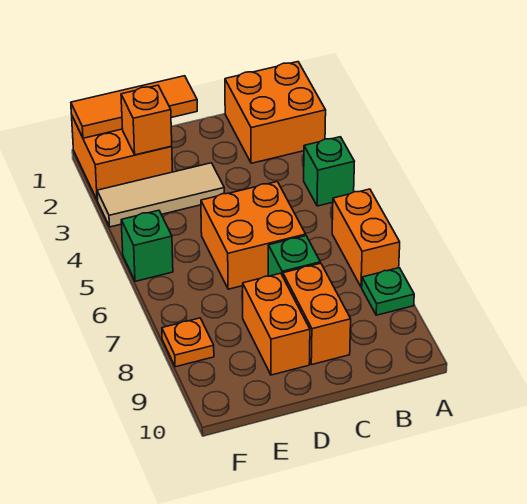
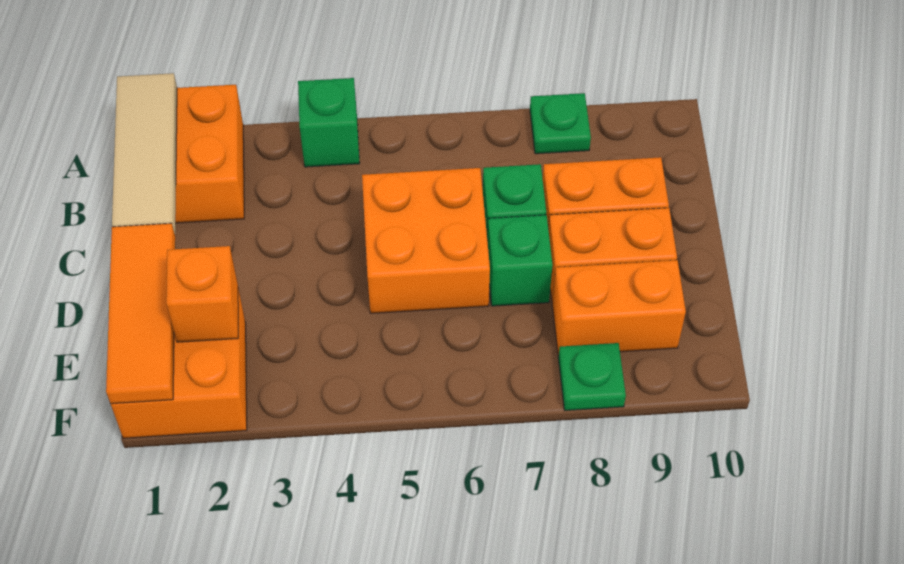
orange brick A6:A7 level 1 -> orange brick E8:E9 level 1
tan tile D3:F3 level 1 -> tan tile A1:C1 level 2
green brick F5 level 1 -> green brick D7 level 1
orange plate F8 level 1 -> green plate F8 level 1

